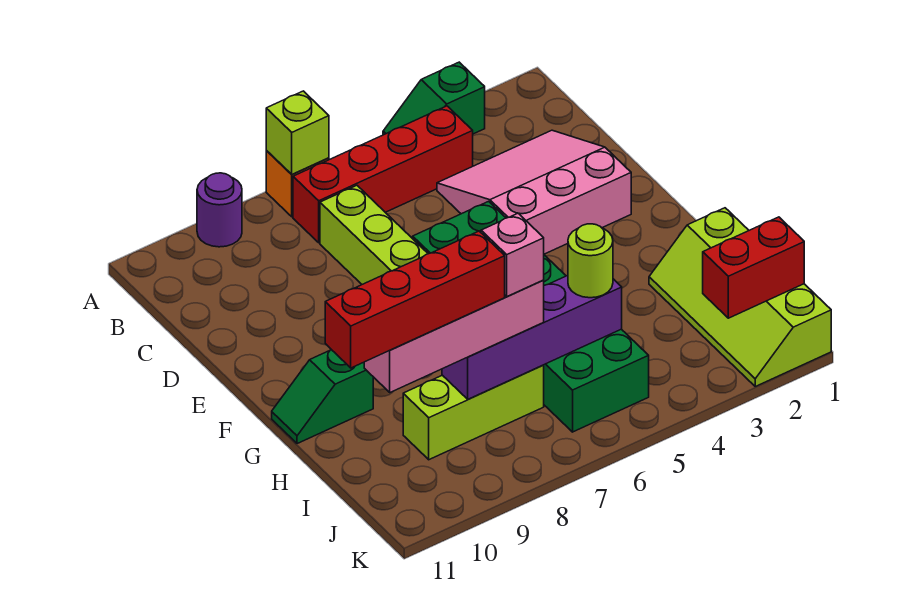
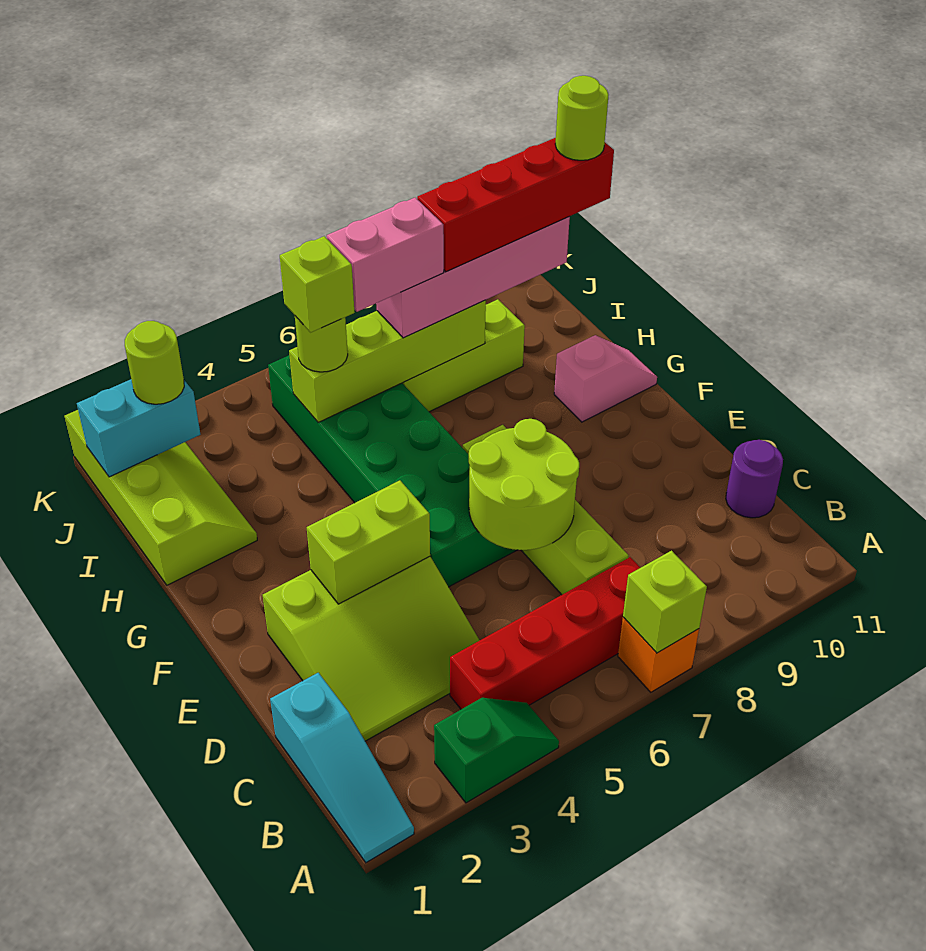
none -> cyan slope A1:C1 level 1 top C
purple round brick A9 level 1 -> purple round brick C11 level 1
pink slope C2:E4 level 1 top E -> lime slope C2:E4 level 1 top E
none -> lime round brick D6:E7 level 2
none -> lime brick E3:E4 level 2
green slope G10:G11 level 1 top 10 -> pink slope G10:G11 level 1 top 10
purple brick I5:I8 level 2 -> lime brick I5:I8 level 2
none -> lime brick I5 level 4
pink brick I7 level 4 -> pink brick I6:I7 level 4
none -> lime round brick I11 level 5
red brick J1:J2 level 2 -> cyan brick J1:J2 level 2
none -> lime round brick J2 level 3

